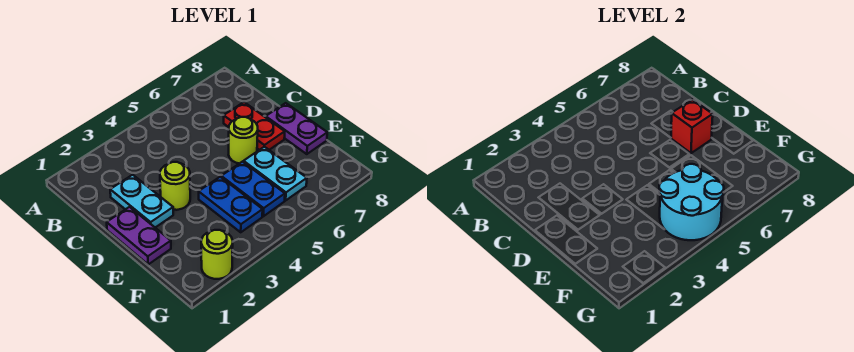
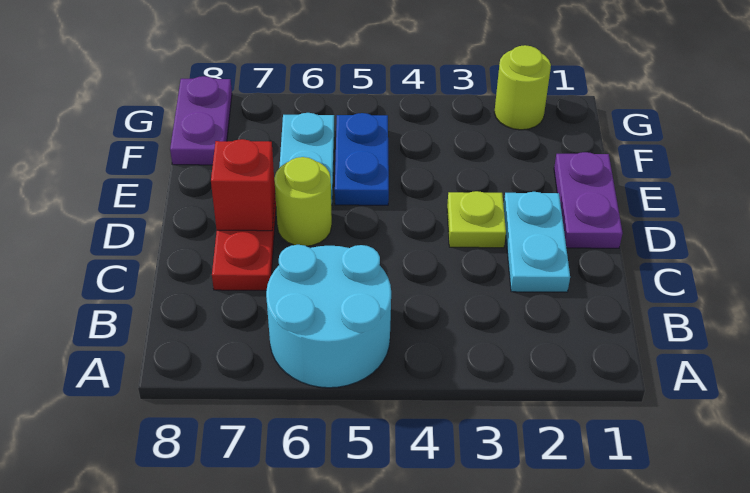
lime round brick D3 level 1 -> lime plate D3 level 1
purple plate D8:E8 level 1 -> purple plate F8:G8 level 1
blue plate E4:F4 level 1 -> none
cyan round brick F4:G5 level 2 -> cyan round brick A5:B6 level 1

